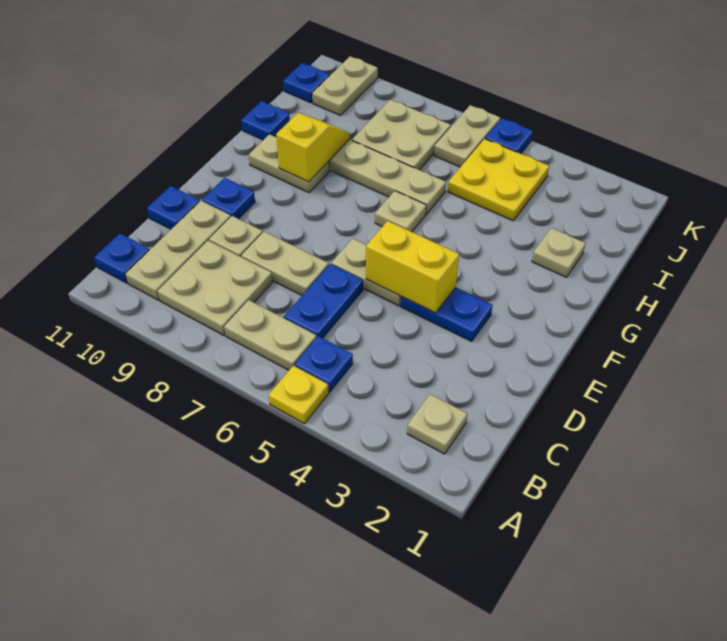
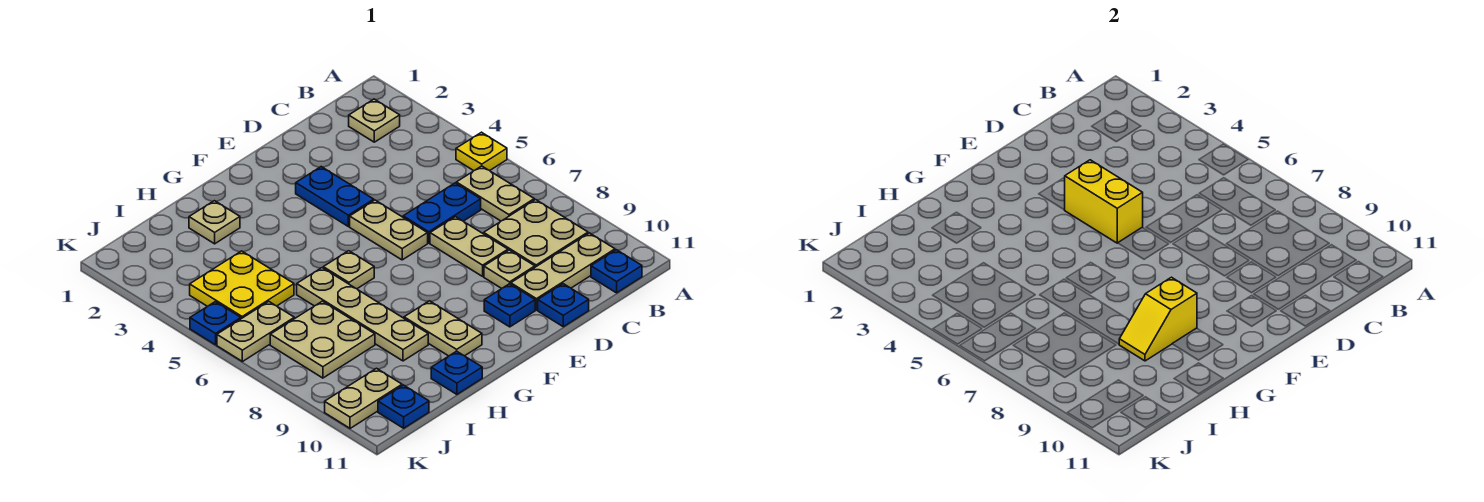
blue plate B5 level 1 -> none

